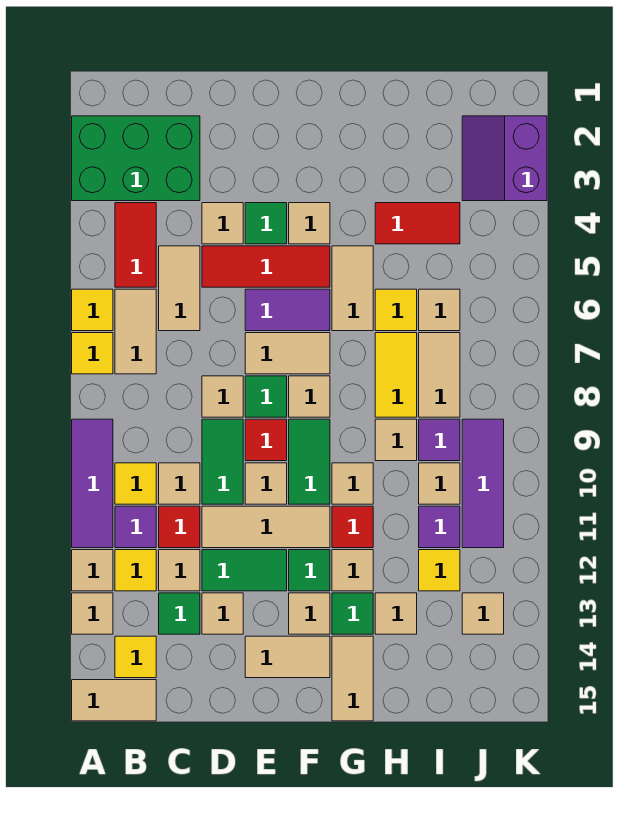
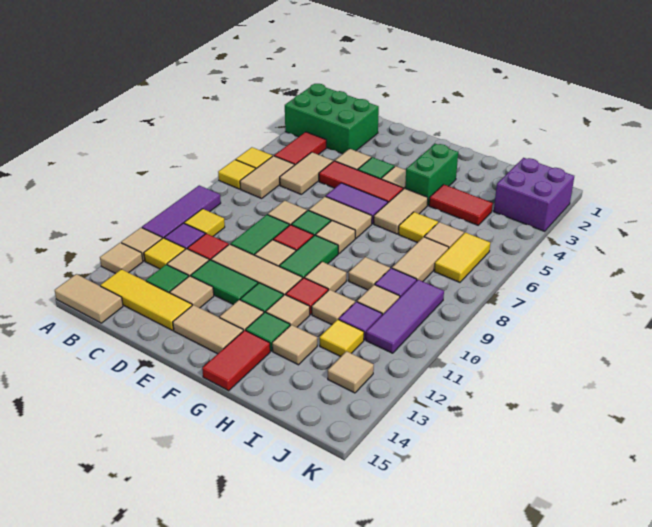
yellow tile B14 level 1 -> yellow tile B14:D14 level 1
tan tile C10 level 1 -> tan tile H11 level 1
none -> green brick G3:G4 level 1
tan tile G14:G15 level 1 -> red tile G14:G15 level 1
yellow tile H7:H8 level 1 -> yellow tile J6:J7 level 1
purple slope J2:K3 level 1 top K -> purple brick J2:K3 level 1

